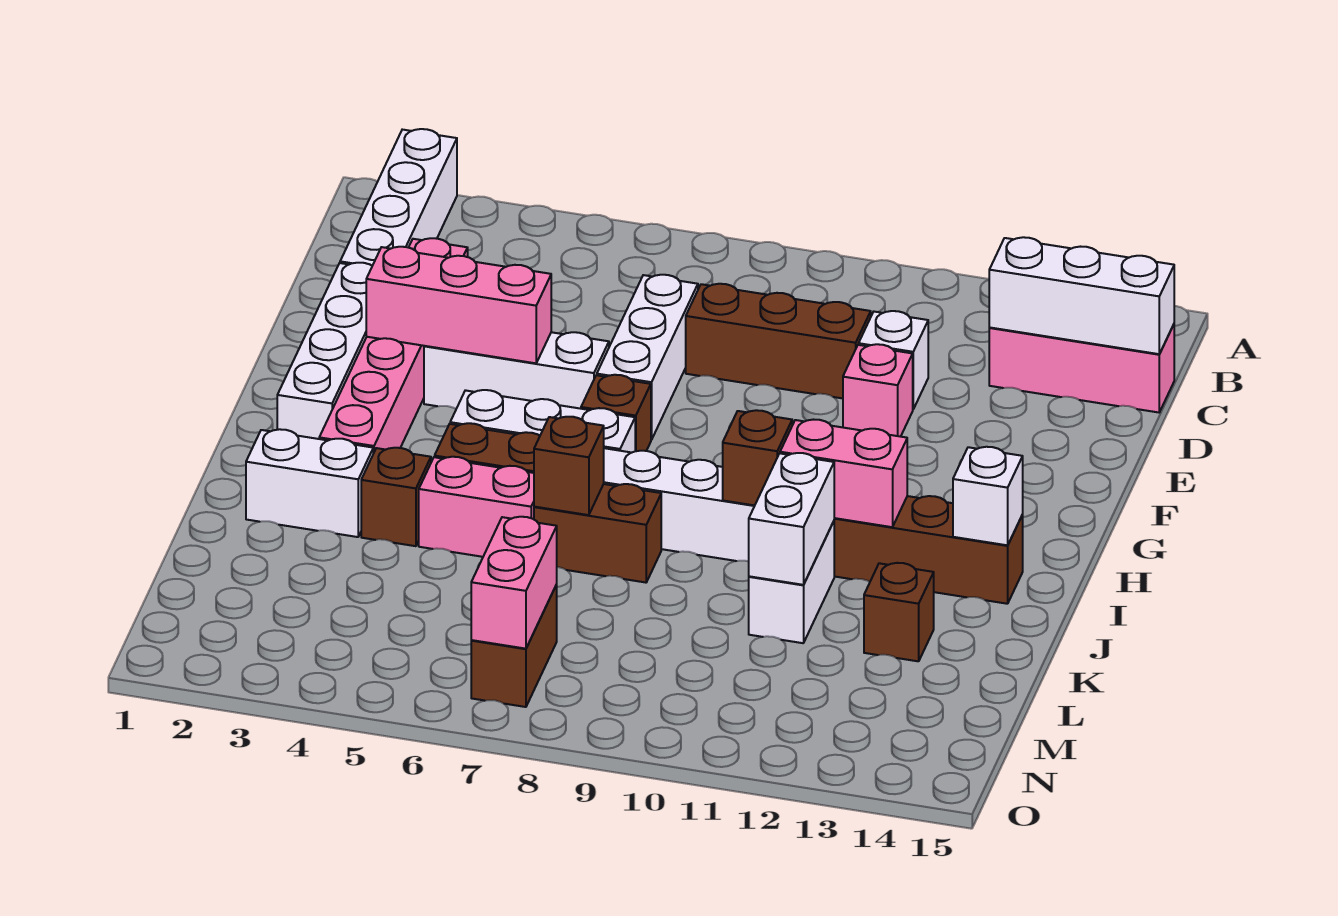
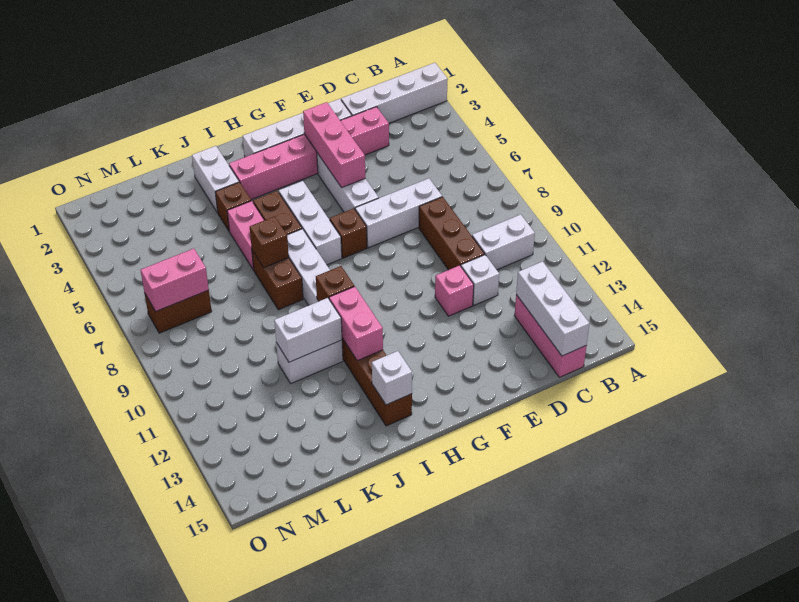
none -> white brick B10:C10 level 1
brown brick K13 level 1 -> none

